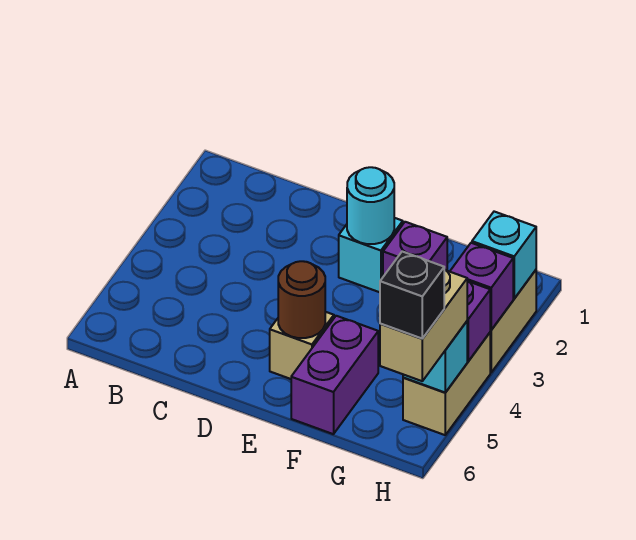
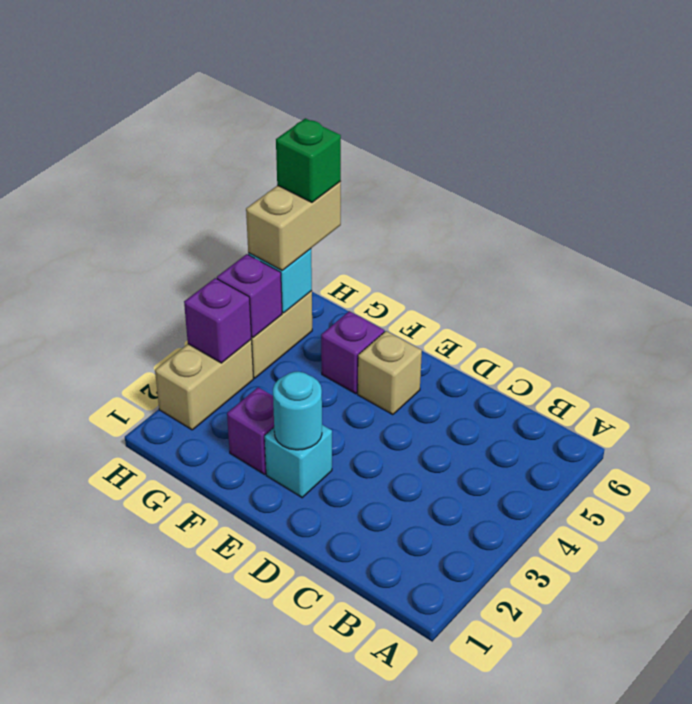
brown round brick E5 level 2 -> none
purple brick F5:F6 level 1 -> purple brick F5 level 1
cyan brick H2 level 2 -> none
black brick H6 level 4 -> green brick H6 level 4

